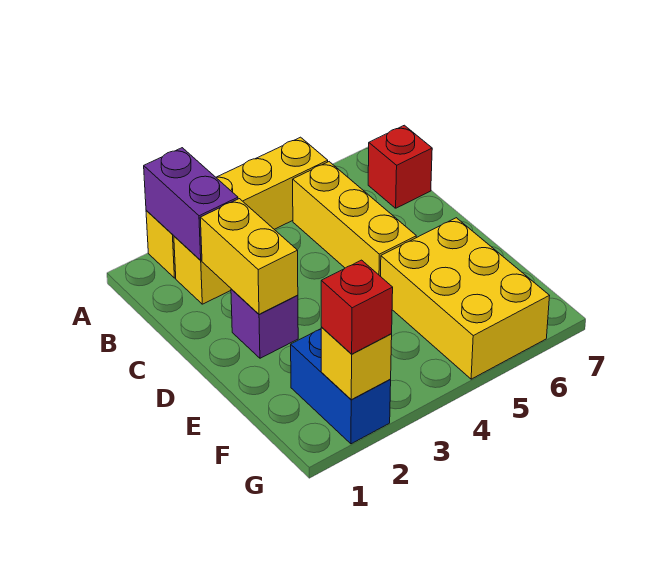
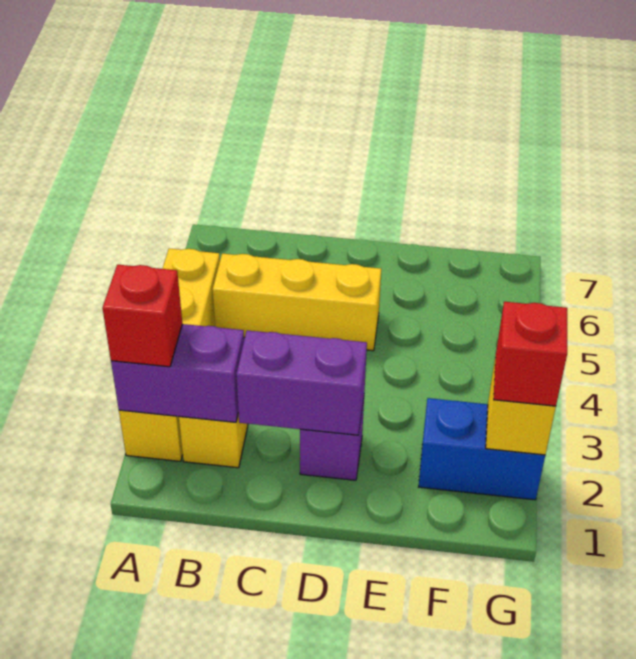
red brick B7 level 1 -> red brick A2 level 3
yellow brick C2:D2 level 2 -> purple brick C2:D2 level 2
yellow brick E5:G6 level 1 -> none

